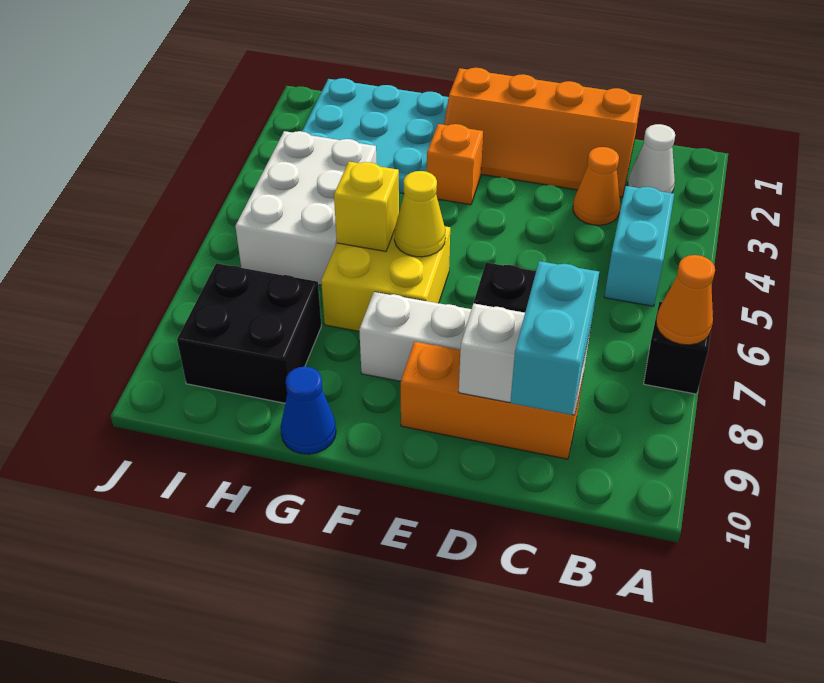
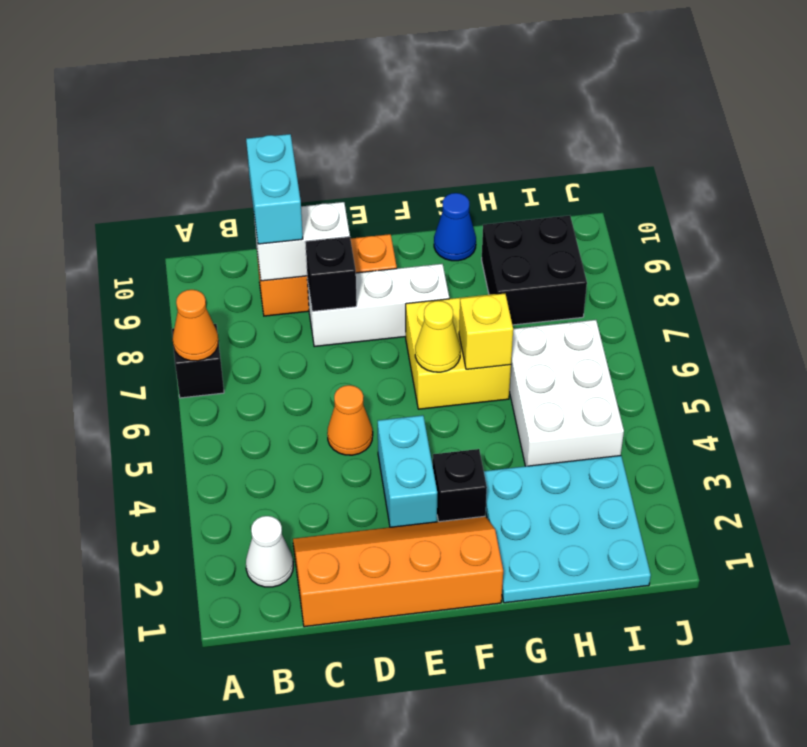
cyan brick B4:B5 level 1 -> cyan brick E3:E4 level 1
orange cone C3 level 1 -> orange cone D5 level 1
orange brick F3 level 1 -> black brick F3 level 1

